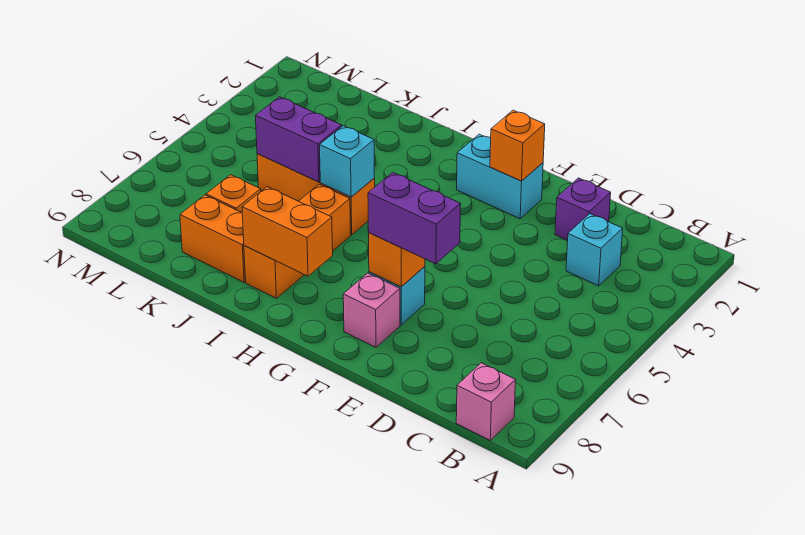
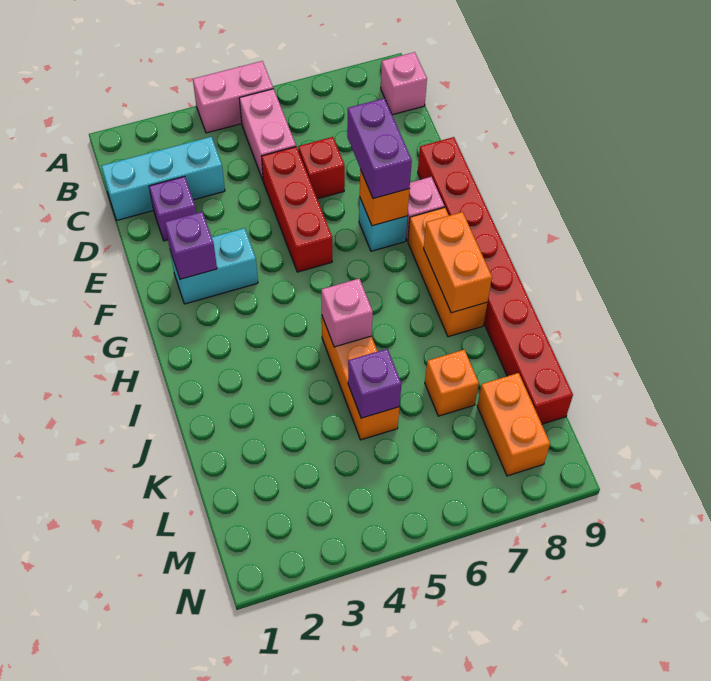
none -> pink brick A4:A5 level 1
none -> pink brick B5:C5 level 1
cyan brick C3 level 1 -> cyan brick C1:C3 level 1
none -> red brick D5:F5 level 1
none -> red brick D6 level 1
none -> red brick E9:L9 level 1
cyan brick F2:G2 level 1 -> cyan brick F2:F3 level 1
orange brick F2 level 2 -> purple brick F2 level 2
cyan brick I5 level 2 -> pink brick I5 level 2
orange brick I6:I8 level 1 -> orange brick G8:I8 level 1
purple brick J5:K5 level 2 -> purple brick K5 level 2
orange brick J8:K8 level 1 -> orange brick L8:M8 level 1

